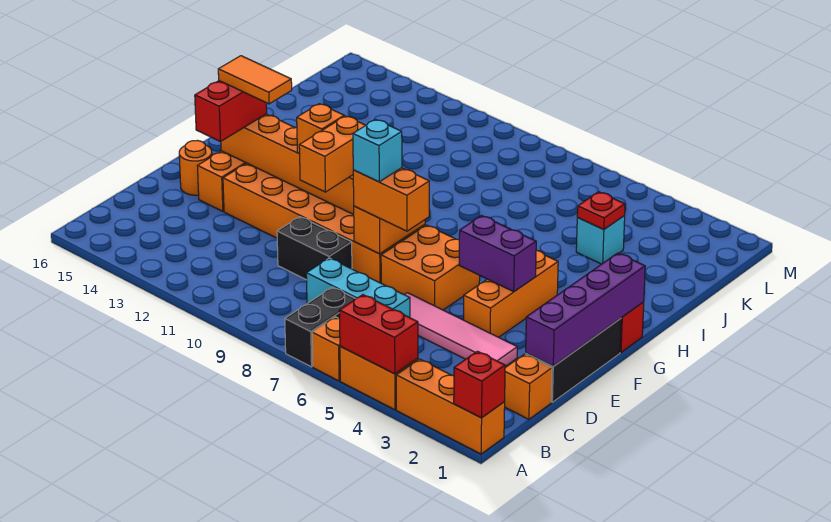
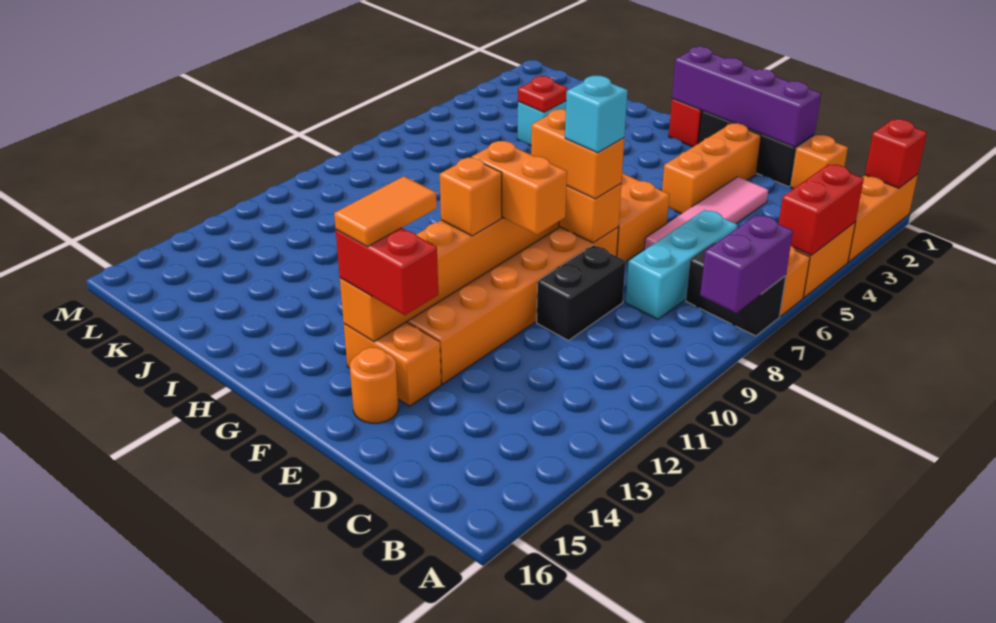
orange brick E4:G4 level 1 -> orange brick E2:E4 level 1
orange brick E7:E8 level 3 -> orange brick E8:F8 level 3
purple brick F4:F5 level 2 -> purple brick A7:A8 level 2

